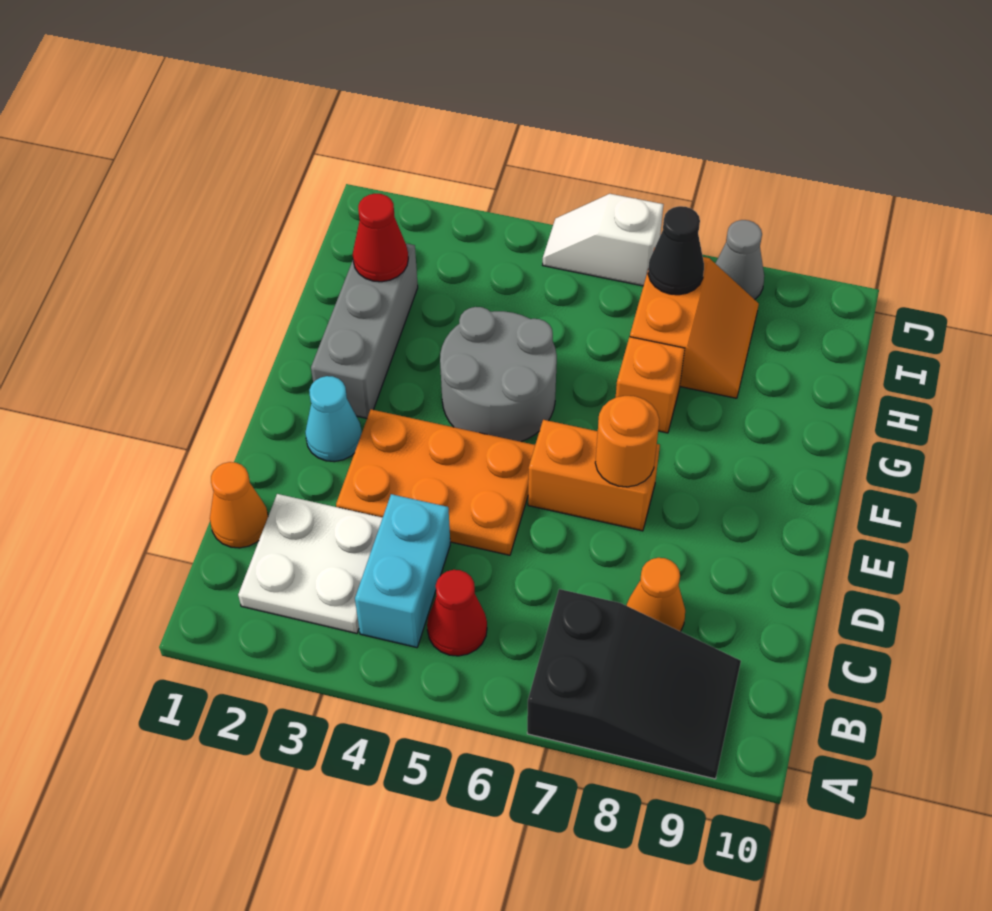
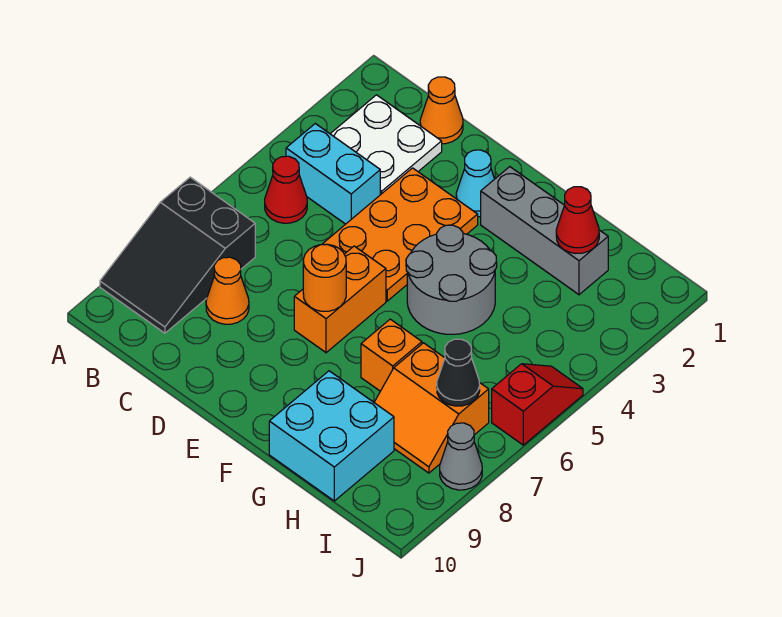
none -> cyan brick G9:H10 level 1
white slope J5:J6 level 1 top 6 -> red slope J5:J6 level 1 top 6

